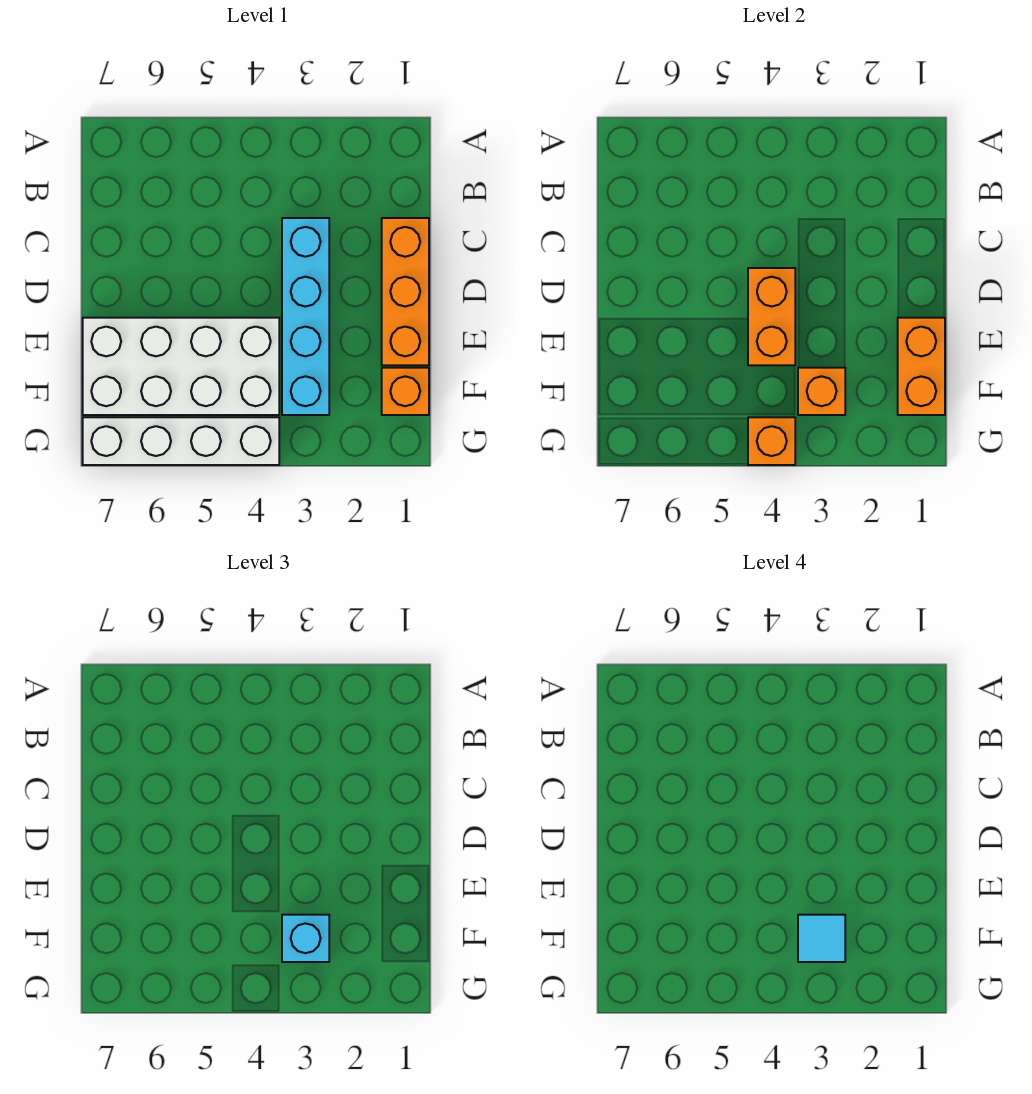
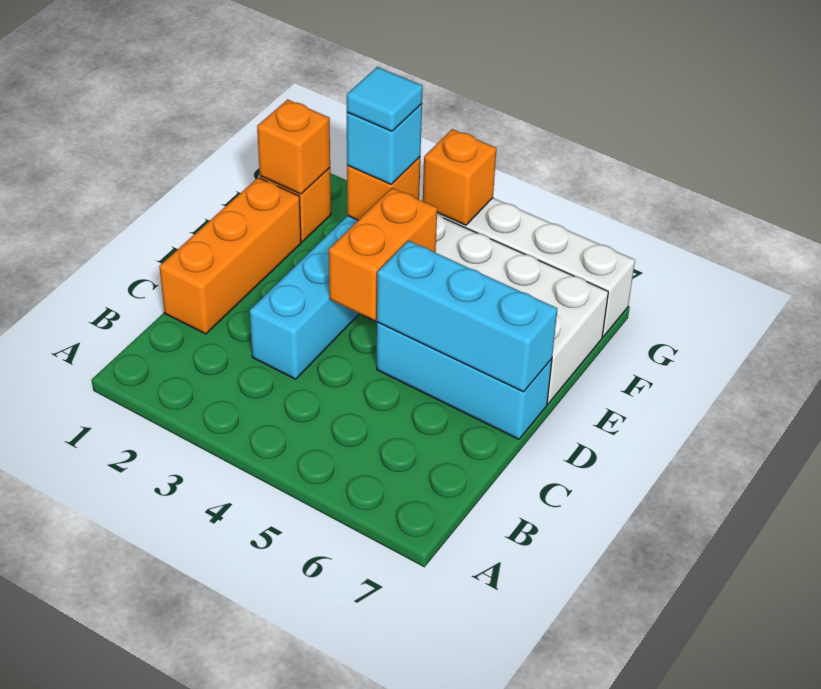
none -> cyan brick D5:D7 level 1
none -> cyan brick D5:D7 level 2
orange brick E1:F1 level 2 -> orange brick F1 level 2

